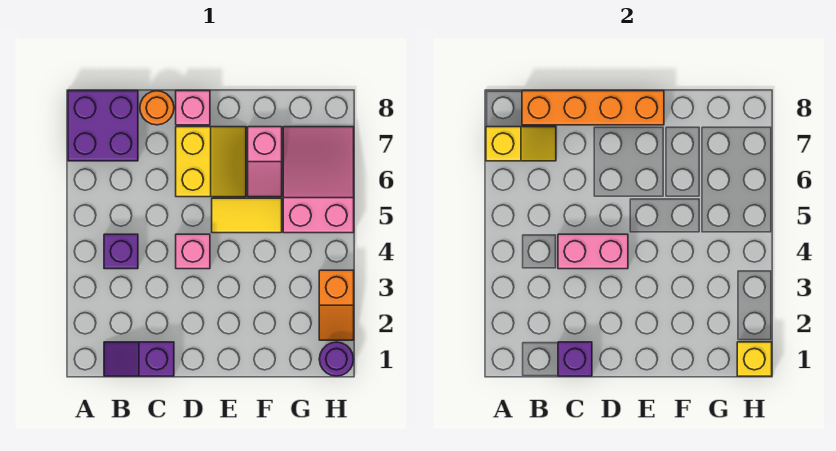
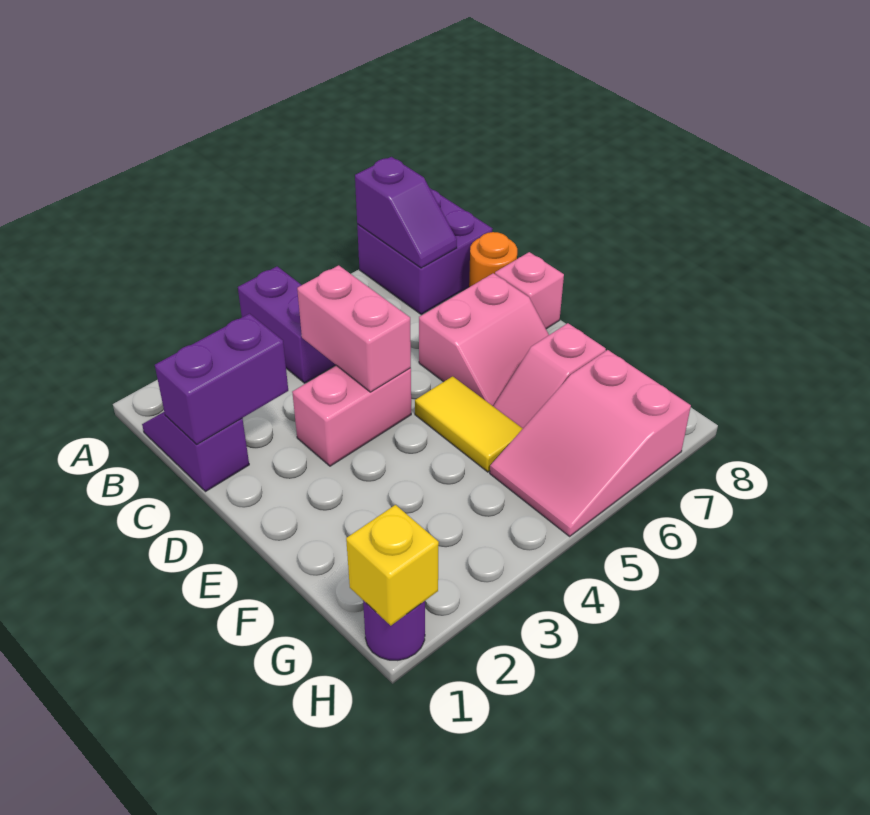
yellow slope A7:B7 level 2 top A -> purple slope A7:B7 level 2 top A
purple brick B4 level 1 -> purple brick A4:B4 level 1
orange brick B8:E8 level 2 -> none
purple brick C1 level 2 -> purple brick C1:C2 level 2
pink brick D4 level 1 -> pink brick D3:D4 level 1
yellow slope D6:E7 level 1 top D -> pink slope D6:E7 level 1 top D
pink slope G5:H7 level 1 top 5 -> pink slope G5:H7 level 1 top 7
orange slope H2:H3 level 1 top 3 -> none

